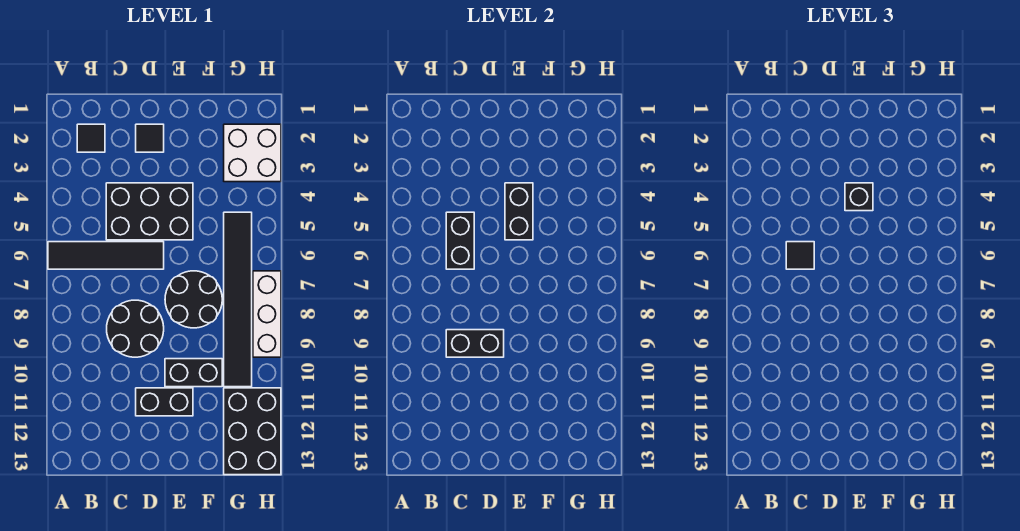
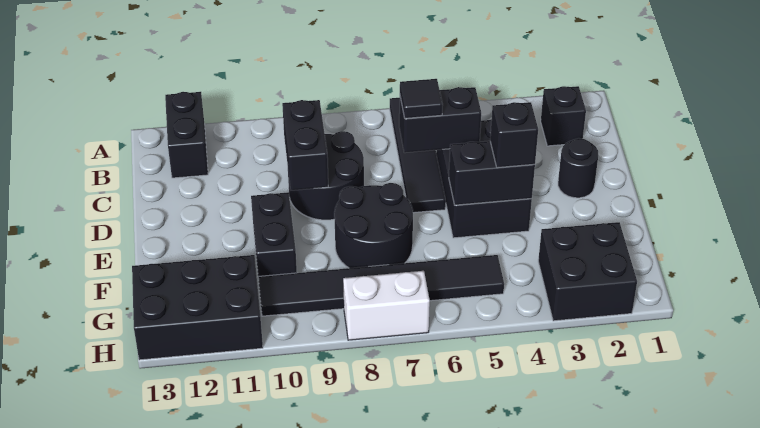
black tile B2 level 1 -> black brick B2 level 1
black tile D2 level 1 -> black round brick D2 level 1
black brick D11:E11 level 1 -> black brick A12:B12 level 1
white brick G2:H3 level 1 -> black brick G2:H3 level 1
white brick H7:H9 level 1 -> white brick H7:H8 level 1

